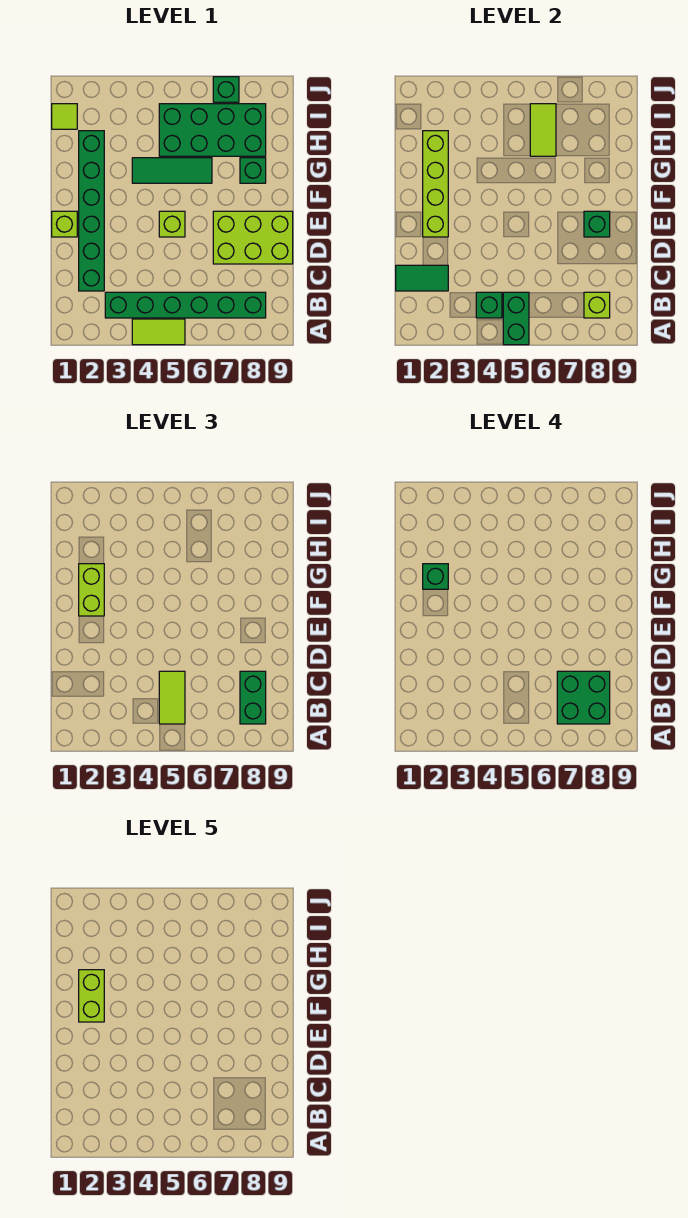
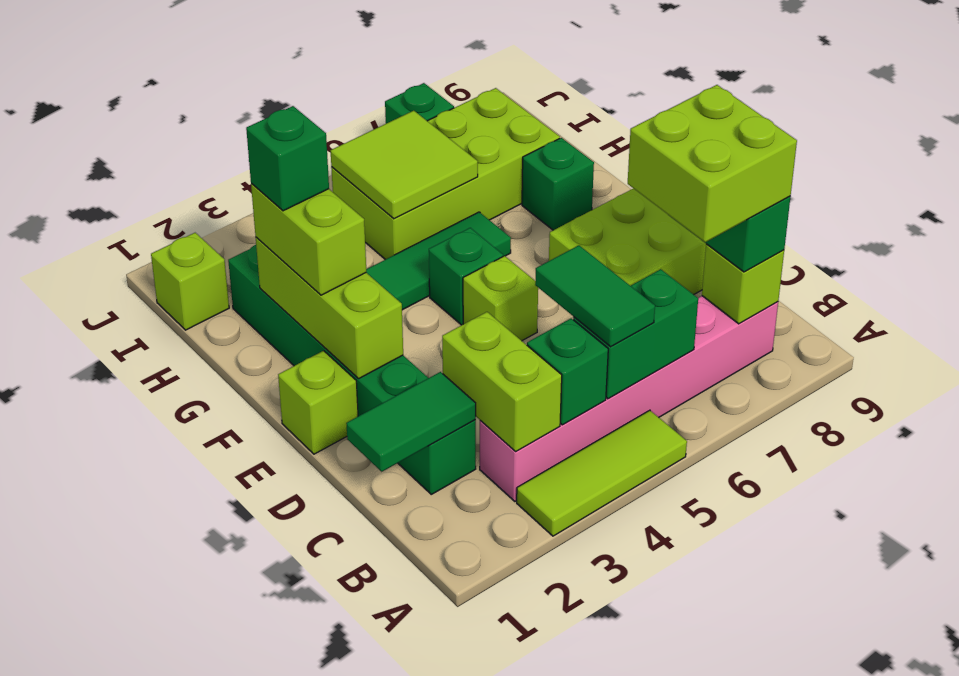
lime tile A4:A5 level 1 -> lime tile A3:A5 level 1
green brick A5:B5 level 2 -> green brick B5:B6 level 2
green brick B3:B8 level 1 -> pink brick B3:B8 level 1
lime tile B5:C5 level 3 -> green tile B5:C5 level 3
green brick B7:C8 level 4 -> lime brick B7:C8 level 4
lime brick E2:H2 level 2 -> lime brick E2:G2 level 2
green brick E8 level 2 -> green brick F5 level 1
lime brick F2:G2 level 5 -> lime brick B3:C3 level 2
green brick H5:I8 level 1 -> lime brick H5:I8 level 1
lime tile H6:I6 level 2 -> lime tile H5:I6 level 2
lime tile I1 level 1 -> lime brick I1 level 1

